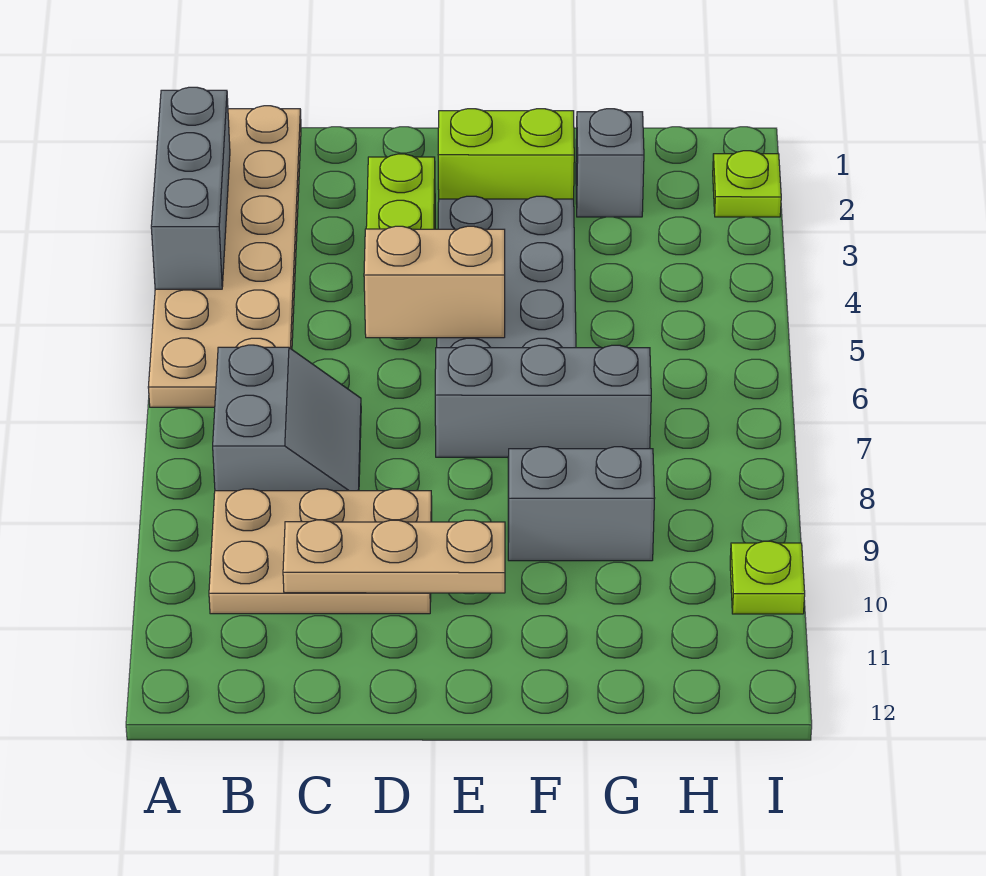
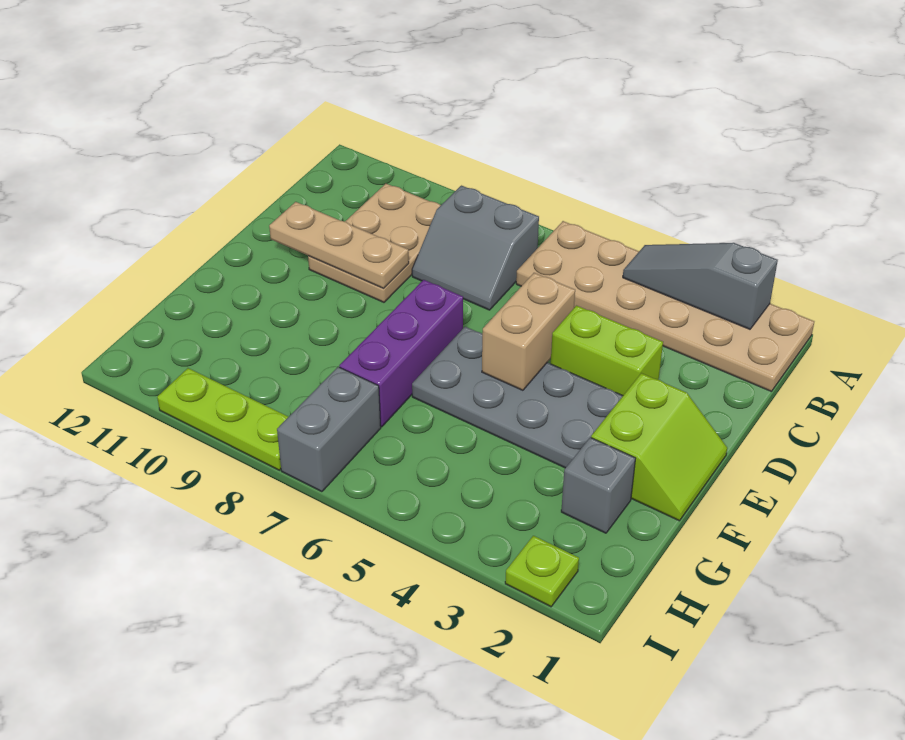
grey brick A2:A4 level 2 -> grey slope A2:A4 level 2 top 2
tan plate C10:E10 level 2 -> tan plate D9:D11 level 2
grey brick E7:G7 level 1 -> purple brick E7:G7 level 1
grey brick F9:G9 level 1 -> grey brick H7:I7 level 1
lime plate I10 level 1 -> lime plate I8:I10 level 1

